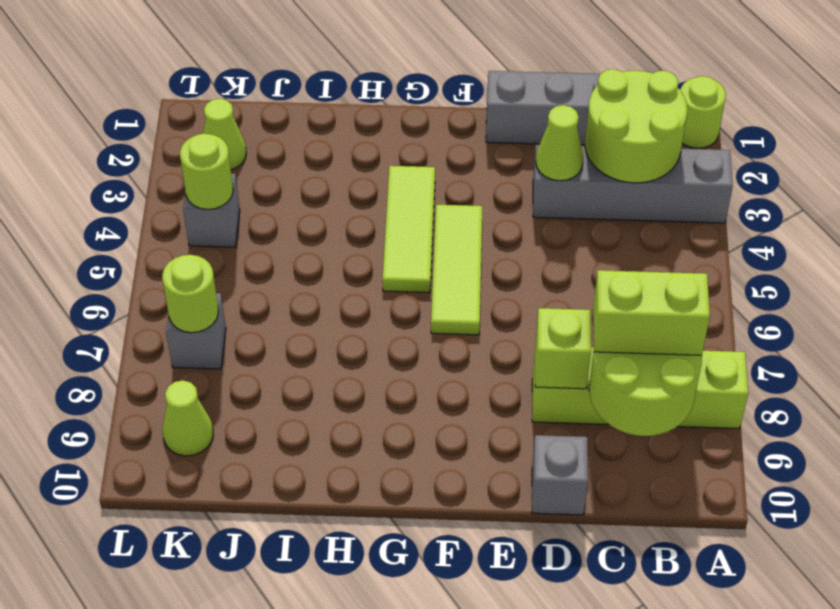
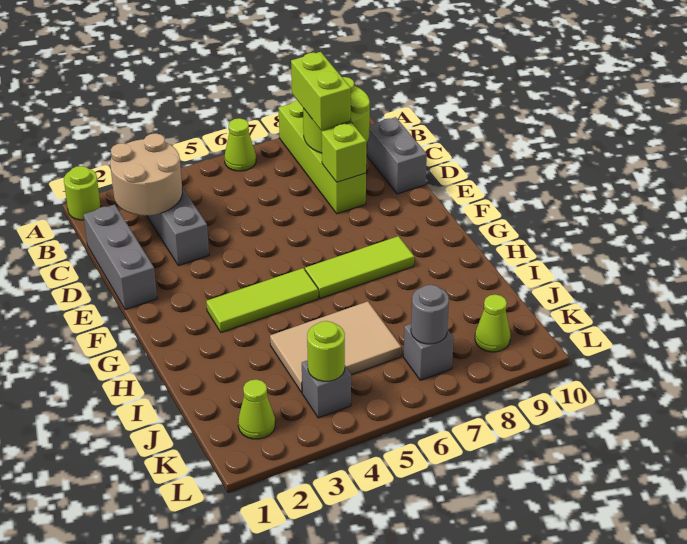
lime round brick B2:C3 level 2 -> tan round brick B2:C3 level 2
lime cone D3 level 2 -> lime cone A6 level 1
grey brick D10 level 1 -> grey brick C10:D10 level 1
lime tile F4:F6 level 1 -> lime tile G6:G8 level 1
none -> tan tile I4:J6 level 1
lime round brick K7 level 2 -> grey round brick K7 level 2

